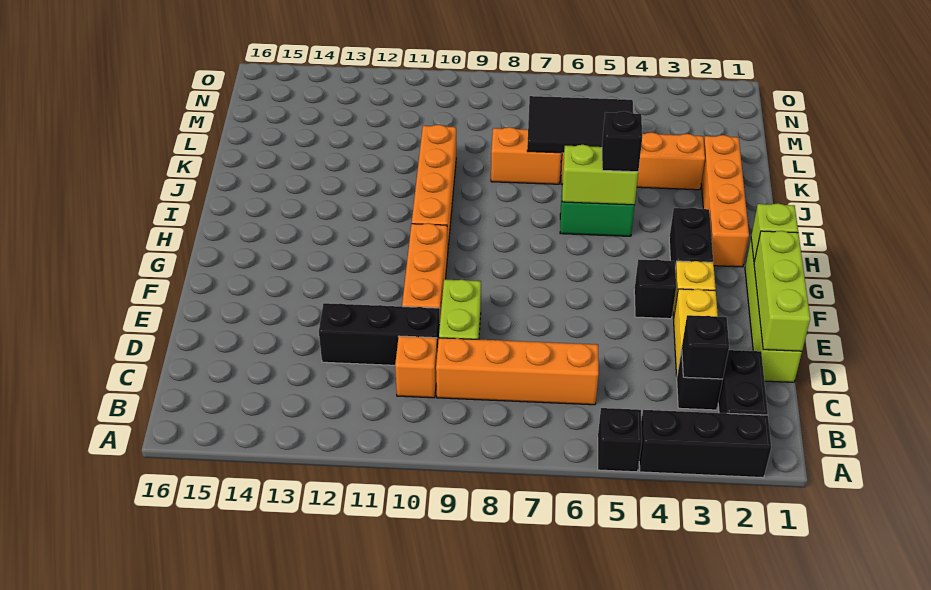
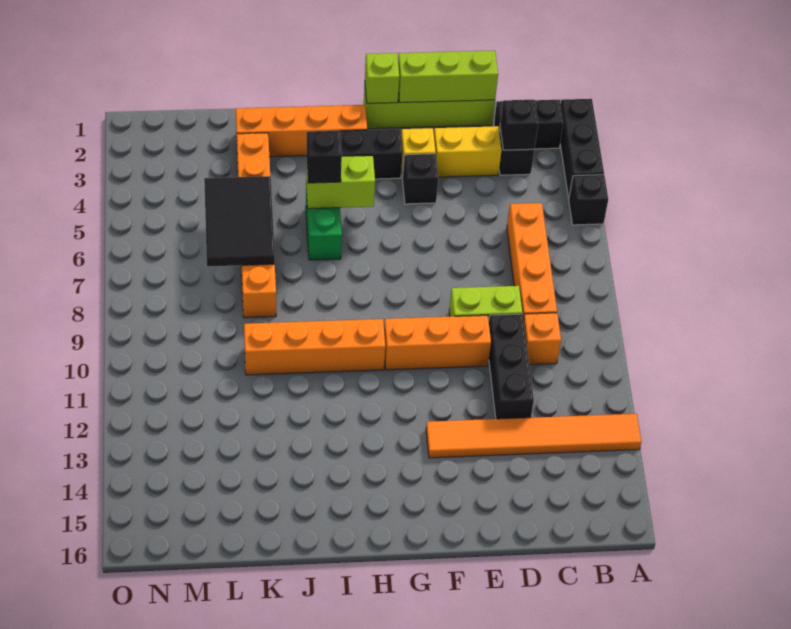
none -> orange tile A13:F13 level 1
lime brick I5:I6 level 2 -> lime brick H5:I5 level 2

